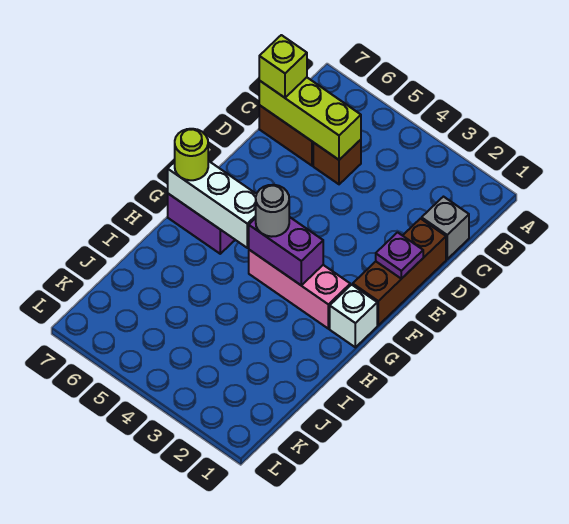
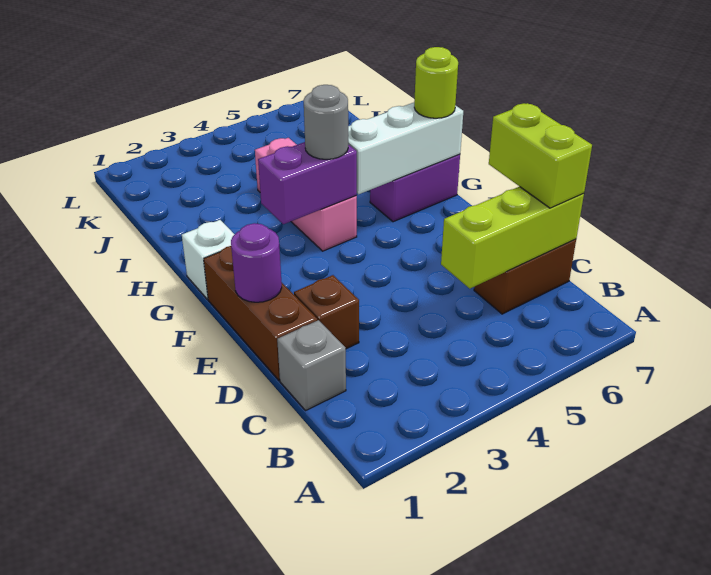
brown brick C5 level 1 -> brown brick D2 level 1
lime brick C7 level 3 -> lime brick C7:D7 level 3
purple plate E1 level 2 -> purple round brick E1 level 2
pink brick G2:G4 level 1 -> pink brick G4:I4 level 1

